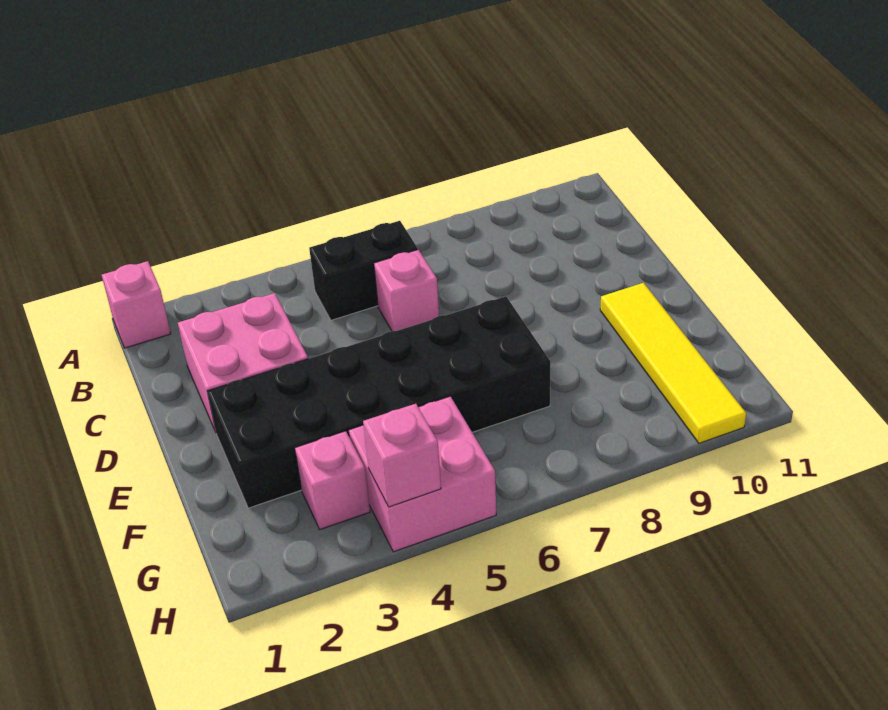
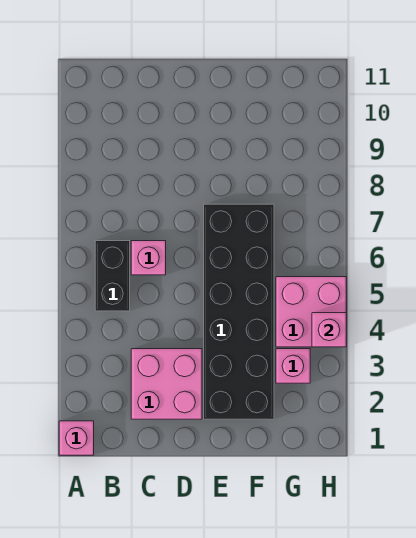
yellow tile E10:H10 level 1 -> none

